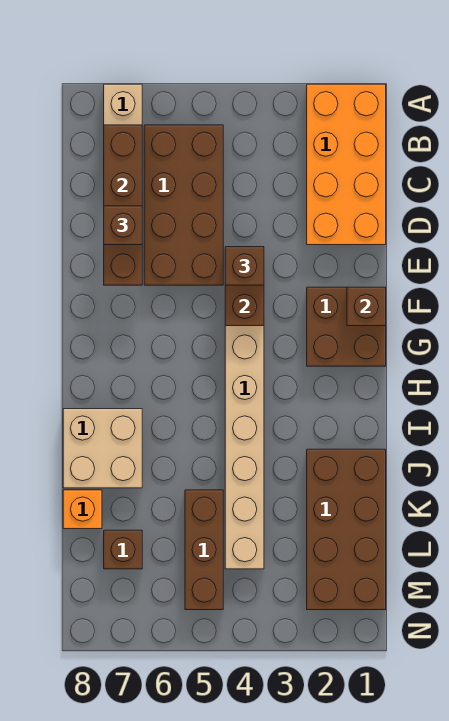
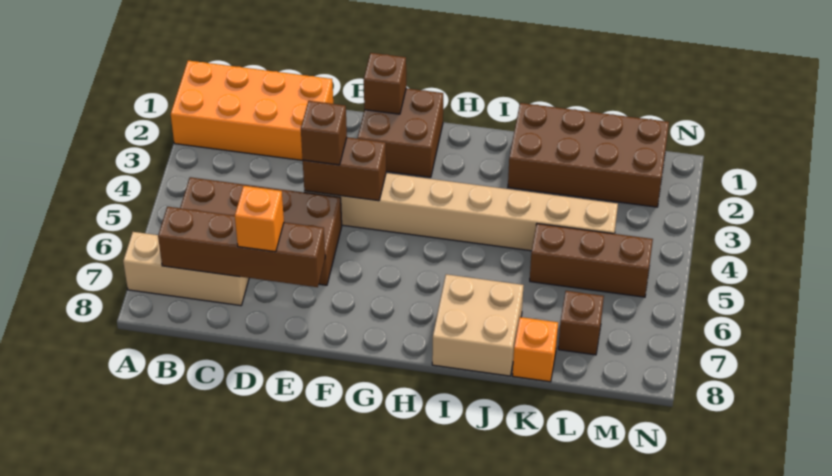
brown brick D7 level 3 -> orange brick D7 level 3

